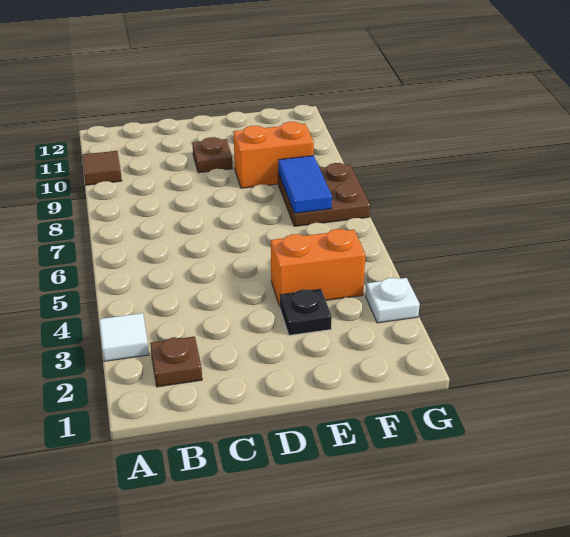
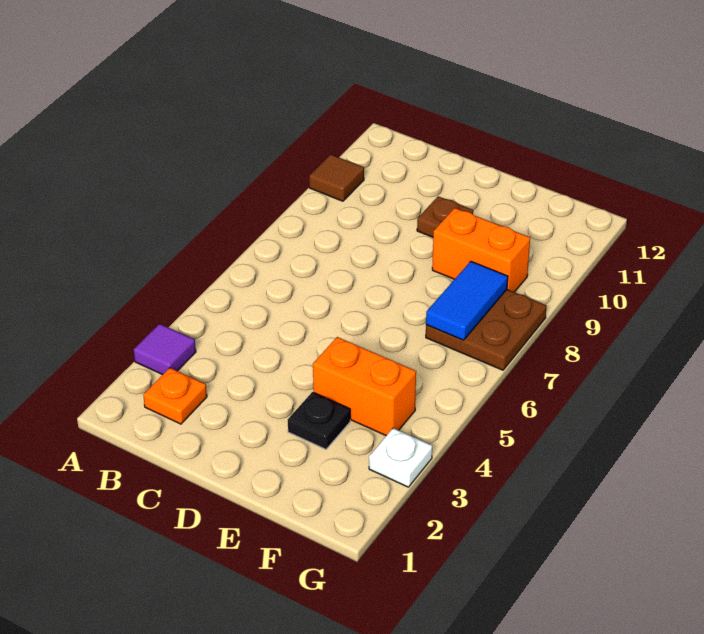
white tile A3 level 1 -> purple tile A3 level 1
brown plate B2 level 1 -> orange plate B2 level 1

